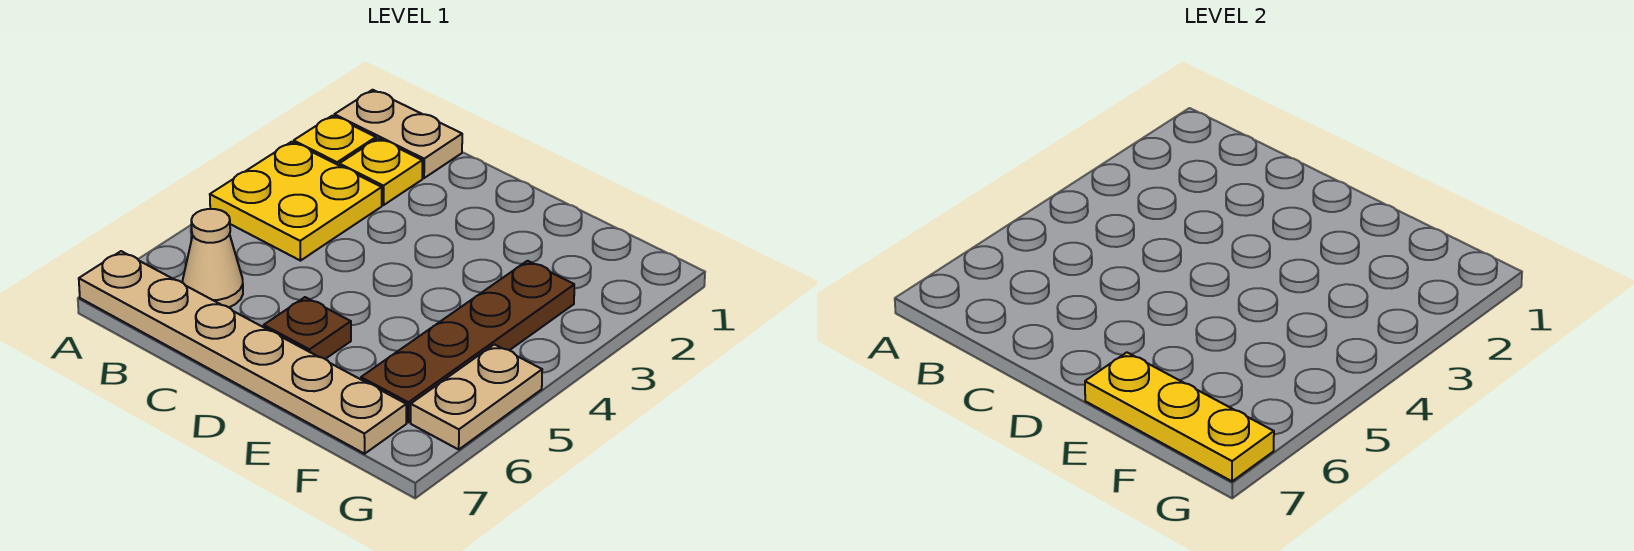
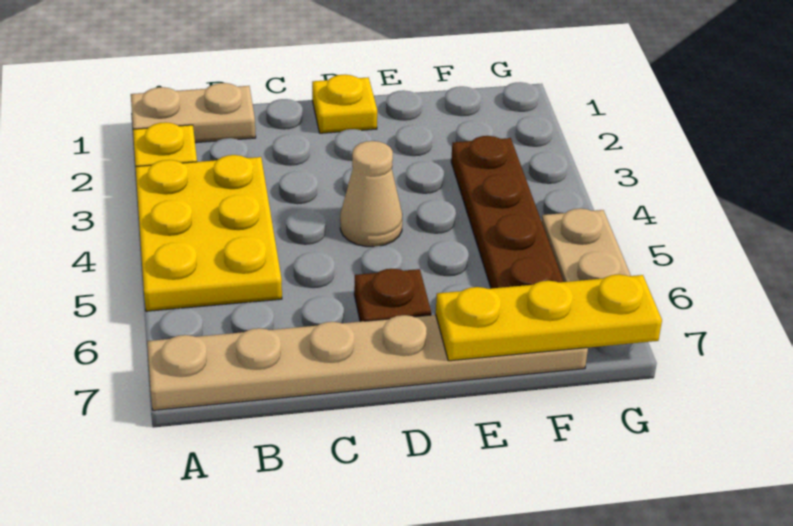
yellow plate A3:B4 level 1 -> yellow plate A3:B5 level 1
yellow plate B2 level 1 -> yellow plate D1 level 1
tan cone B6 level 1 -> tan cone D4 level 1

